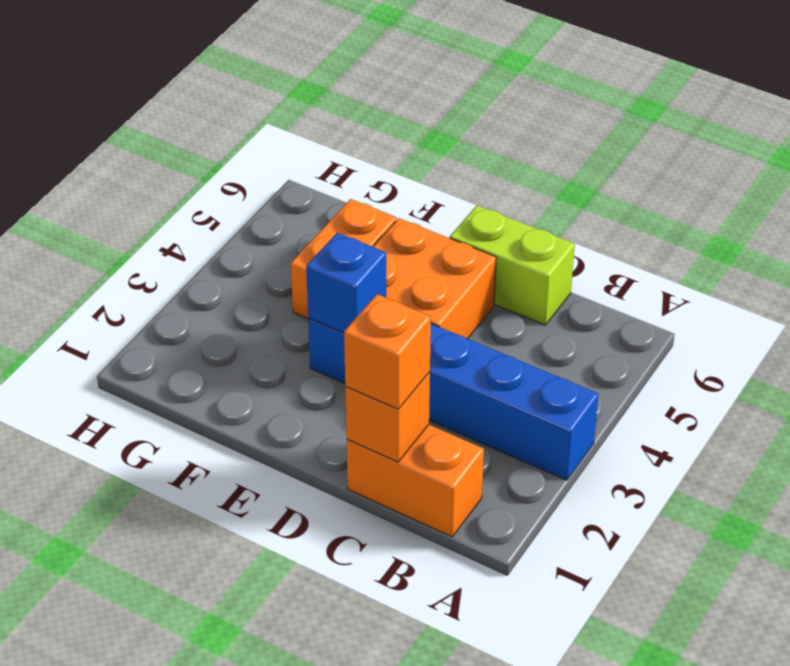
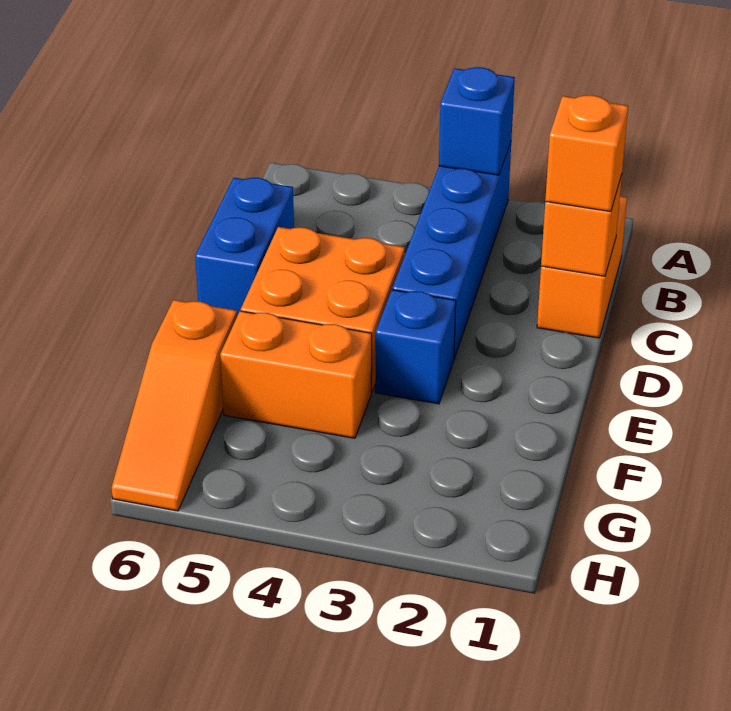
lime brick C6:D6 level 1 -> blue brick C6:D6 level 1
blue brick E3 level 2 -> blue brick A3 level 2
none -> orange slope F6:H6 level 1 top F

